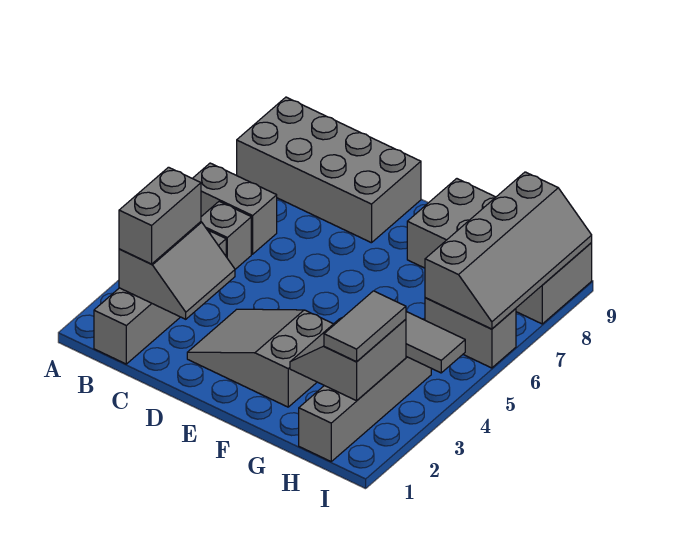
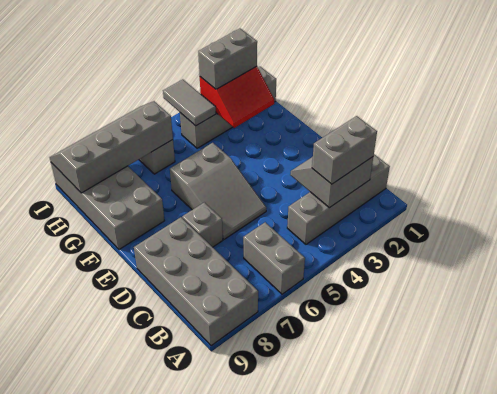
grey brick B5 level 1 -> grey brick D7 level 1
grey slope D2:F3 level 1 top F -> grey slope D5:F6 level 1 top F
grey slope G2:H3 level 2 top H -> red slope G2:H3 level 2 top H
grey tile H2:H3 level 3 -> grey brick H2:H3 level 3

